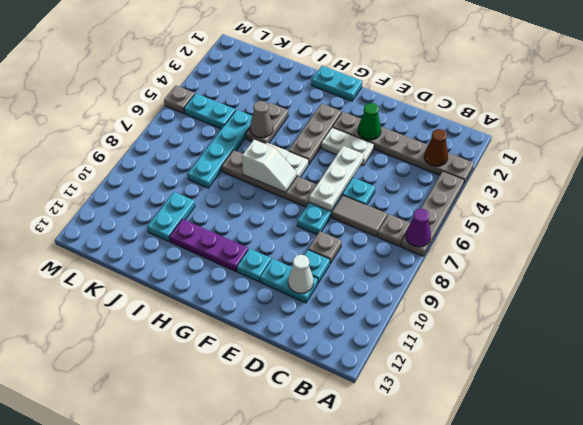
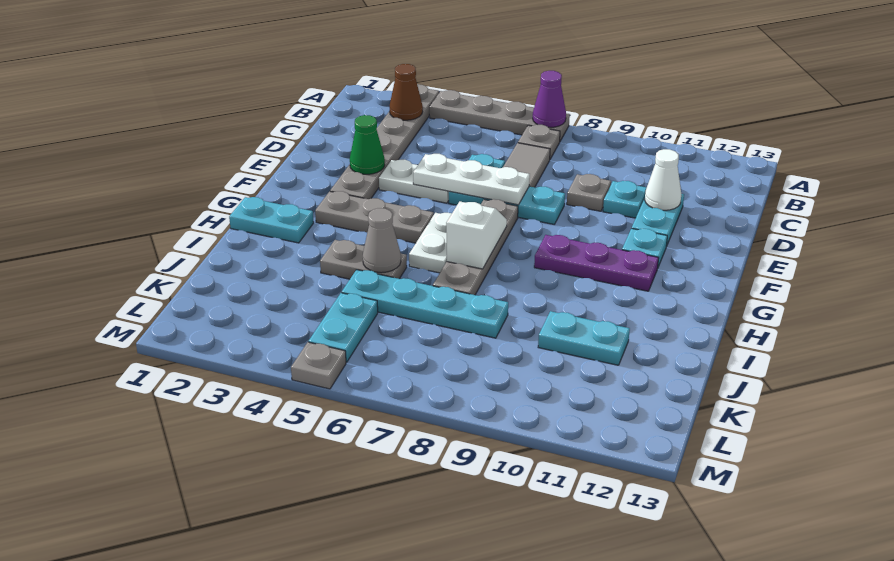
white plate E4:F4 level 1 -> white plate E4:E5 level 1
cyan plate G1:H1 level 1 -> cyan plate H1:H2 level 1
purple plate G11:I11 level 1 -> purple plate G9:G11 level 1

